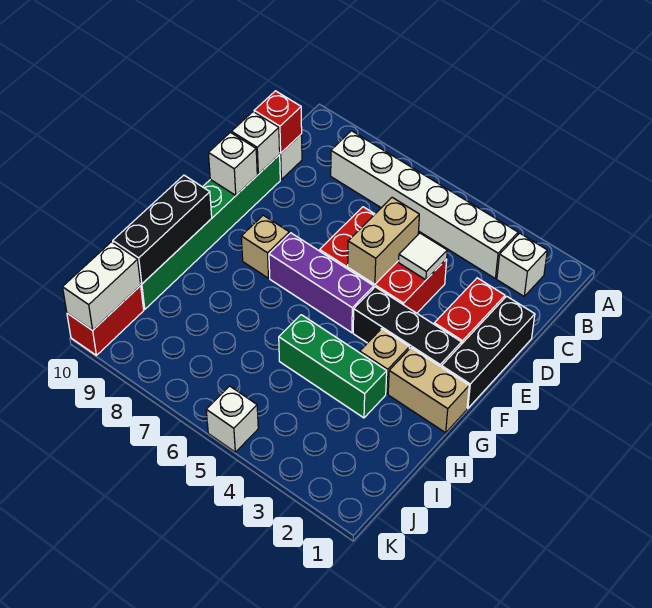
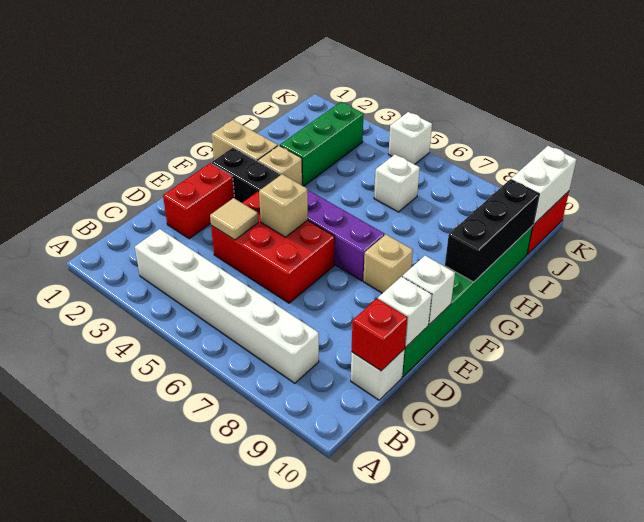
white brick B2 level 1 -> white brick I6 level 1
black brick D1:F1 level 1 -> none
white tile D4 level 2 -> tan tile D4 level 2
tan brick D5:E5 level 2 -> tan brick E5 level 2
green brick H3:H5 level 1 -> green brick H3:J3 level 1

